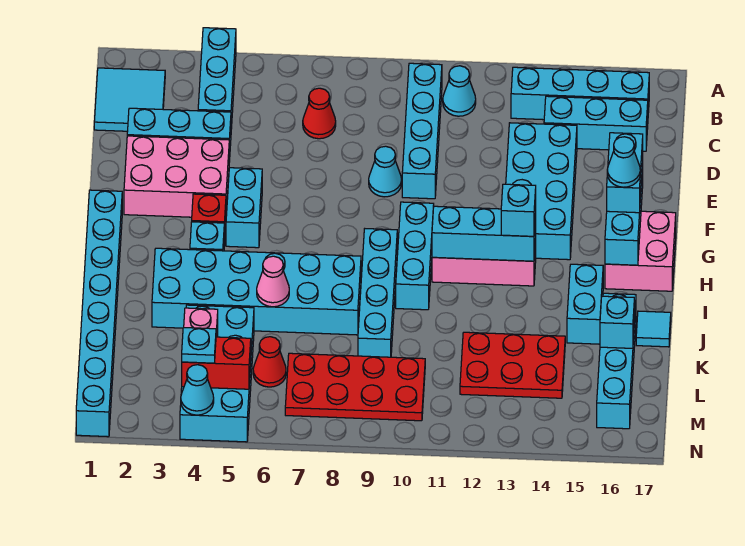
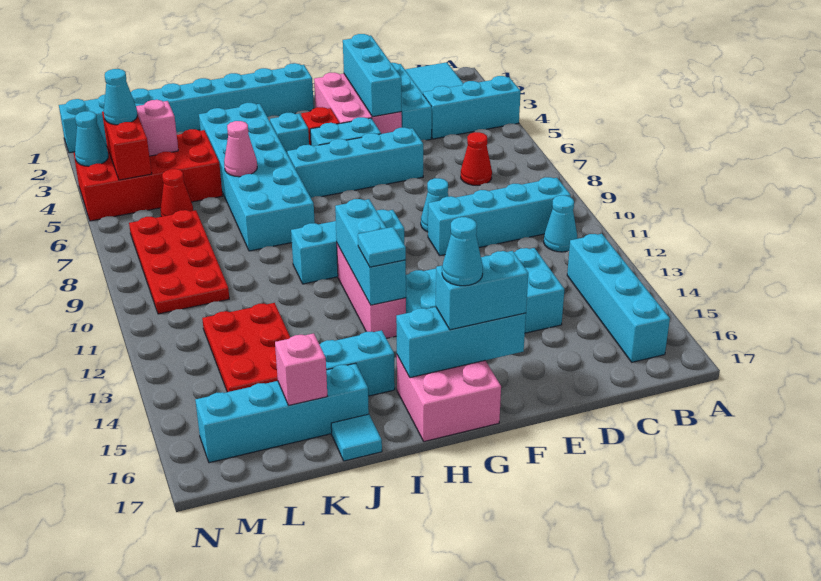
cyan brick C14:C16 level 1 -> cyan brick E2:E4 level 2
cyan brick H9:K9 level 1 -> cyan brick E6:H6 level 1
cyan brick H13 level 3 -> cyan tile H13 level 3
cyan brick K4:N5 level 1 -> red brick K4:N5 level 1
cyan brick K16 level 2 -> pink brick K16 level 2
cyan plate M4 level 3 -> cyan cone M4 level 3

